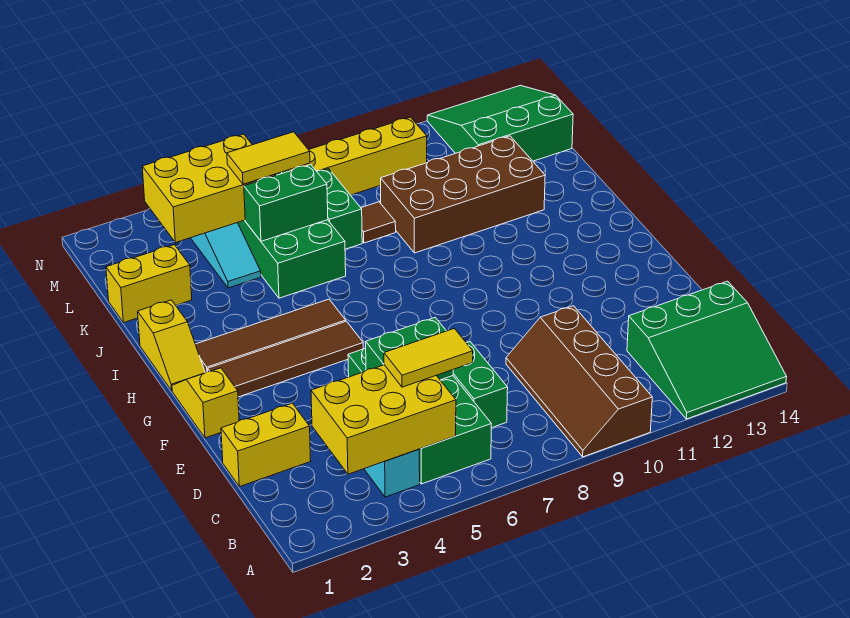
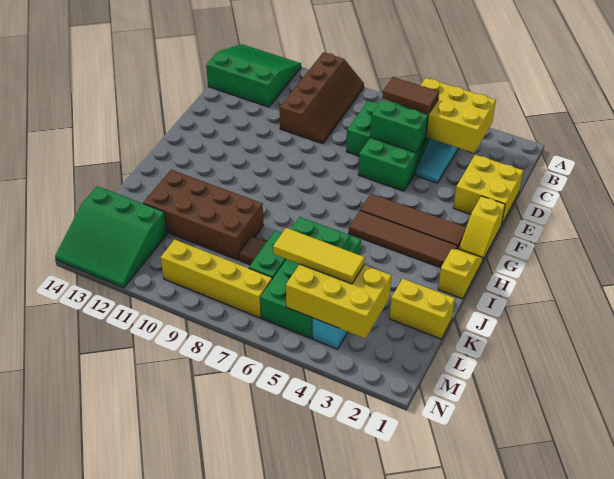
yellow tile C5:C6 level 3 -> brown tile C5:C6 level 3
yellow brick D1:D2 level 1 -> yellow brick D1:E2 level 1
yellow tile L5:L6 level 3 -> yellow tile L4:L6 level 3

